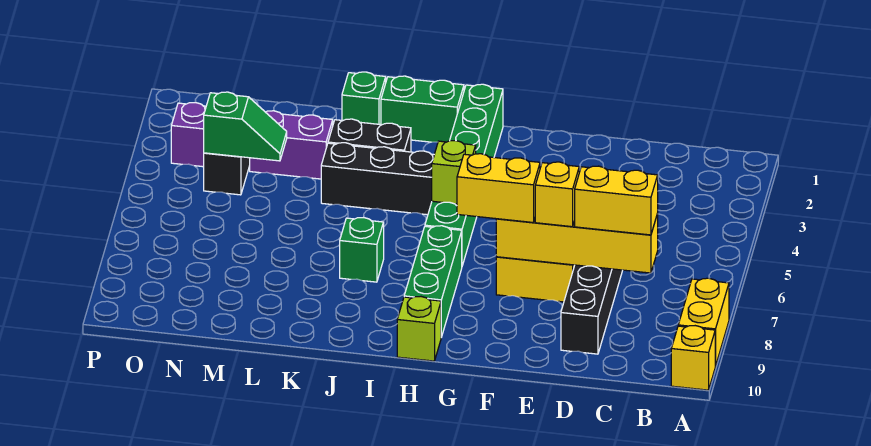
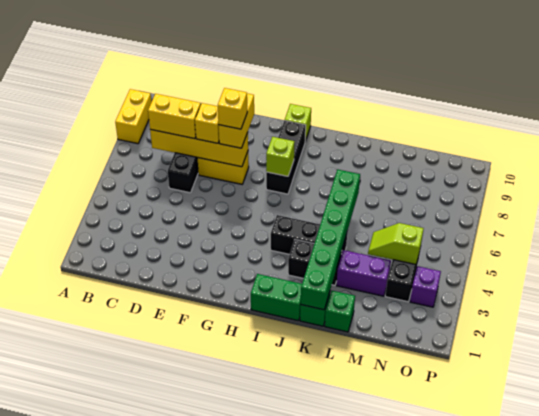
yellow brick A10 level 1 -> yellow brick F7 level 4
yellow brick F7:G7 level 3 -> yellow brick F7:F8 level 3
green brick H1:H6 level 1 -> green brick K1:K6 level 2
lime brick H5 level 2 -> lime brick H7 level 2
green brick H7:H9 level 1 -> black brick H7:H9 level 1
green brick J7 level 1 -> green brick L1 level 1
green slope M4:N4 level 2 top N -> lime slope M4:N4 level 2 top N

